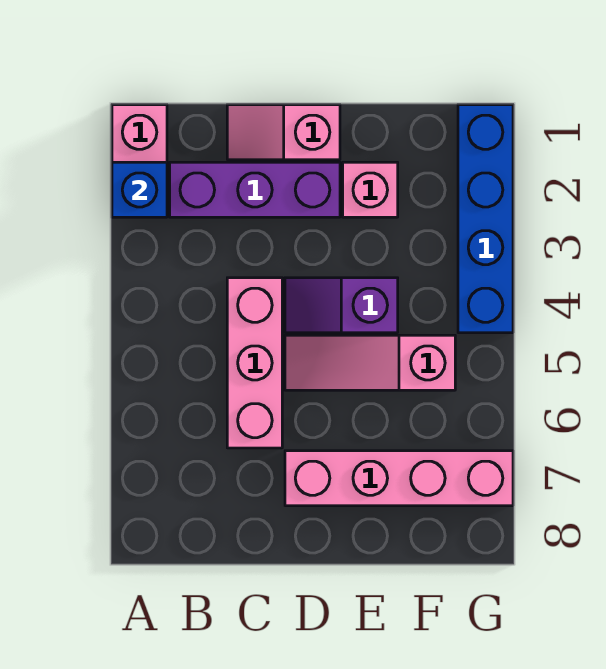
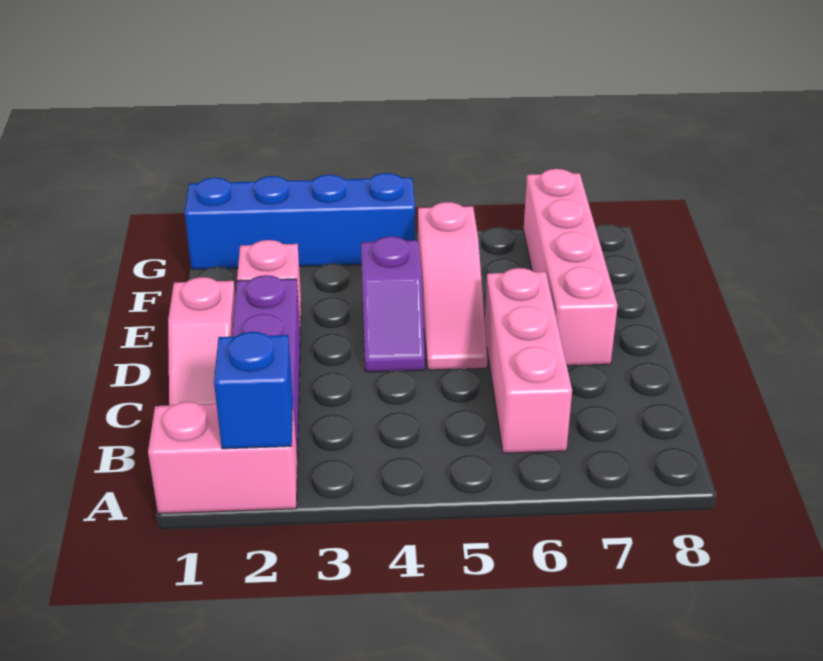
pink brick C4:C6 level 1 -> pink brick B6:D6 level 1

